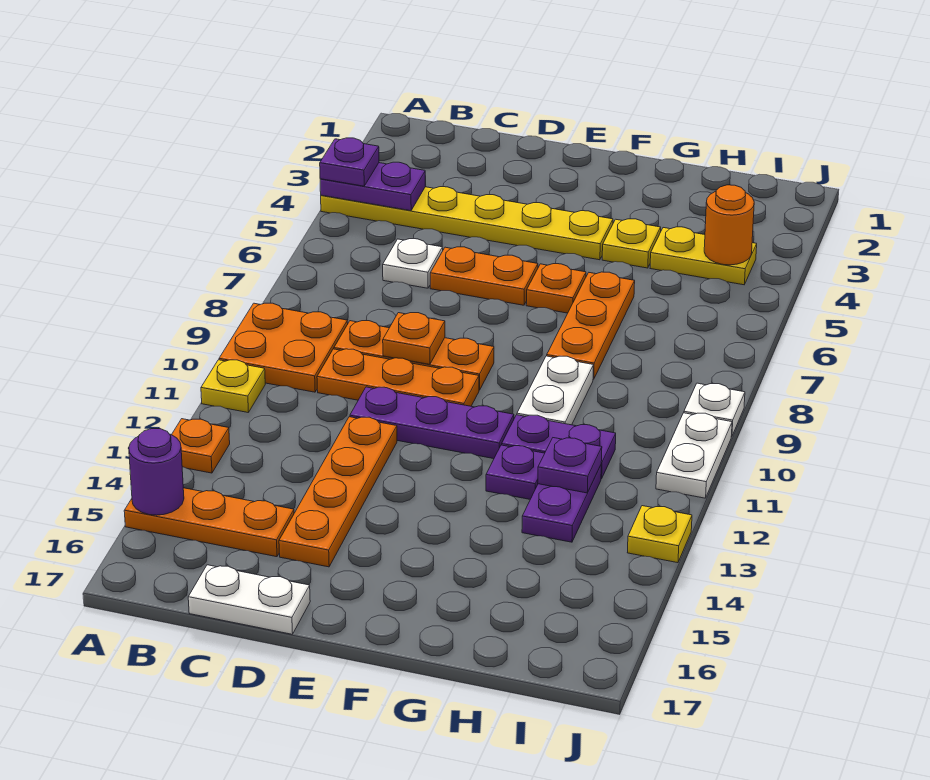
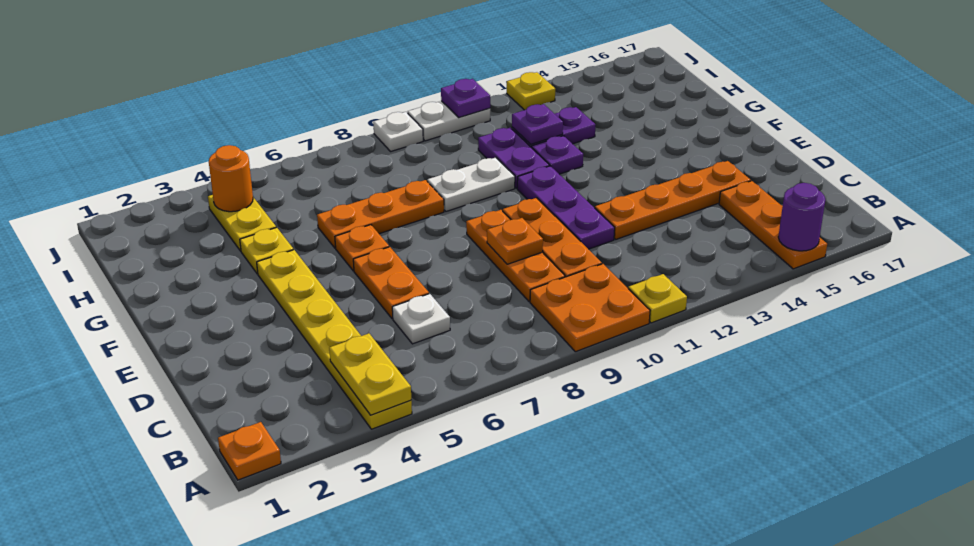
purple plate A4:B4 level 2 -> yellow plate A4:B4 level 2
purple plate A4 level 3 -> purple plate J11 level 2
orange plate A13 level 1 -> orange plate A1 level 1
white plate C17:D17 level 1 -> none

